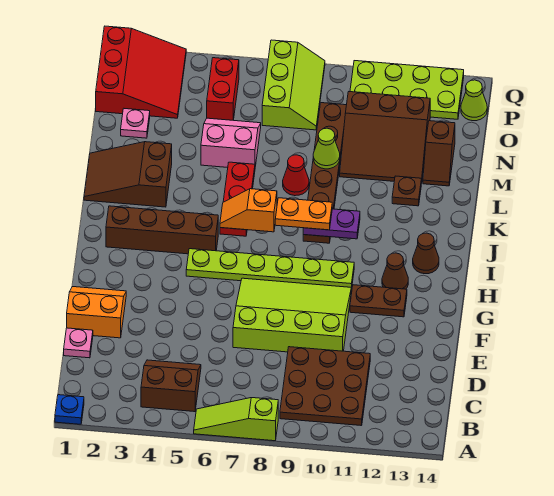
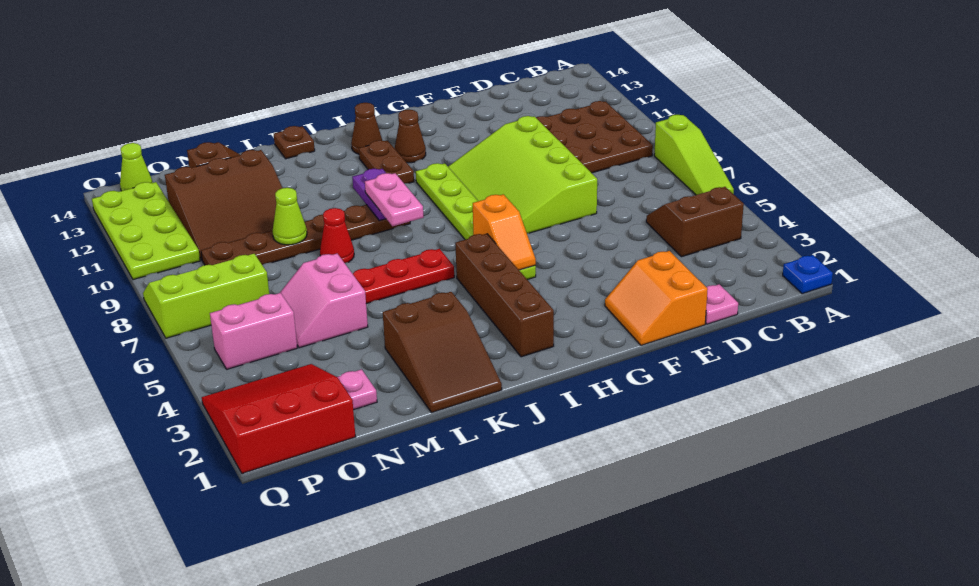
brown slope B4:C5 level 1 top B -> brown slope B4:C5 level 1 top 4
brown plate G11:G12 level 1 -> brown plate I11:I12 level 1
orange slope J6:J7 level 2 top 7 -> orange slope H5:H6 level 2 top 6
orange plate J8:J9 level 3 -> pink plate J8:J9 level 3
brown plate L12 level 1 -> brown plate K14 level 1
brown slope M10:O12 level 1 top O -> brown slope M10:O12 level 1 top 12
red brick O5:P5 level 1 -> pink brick O5:P5 level 1

